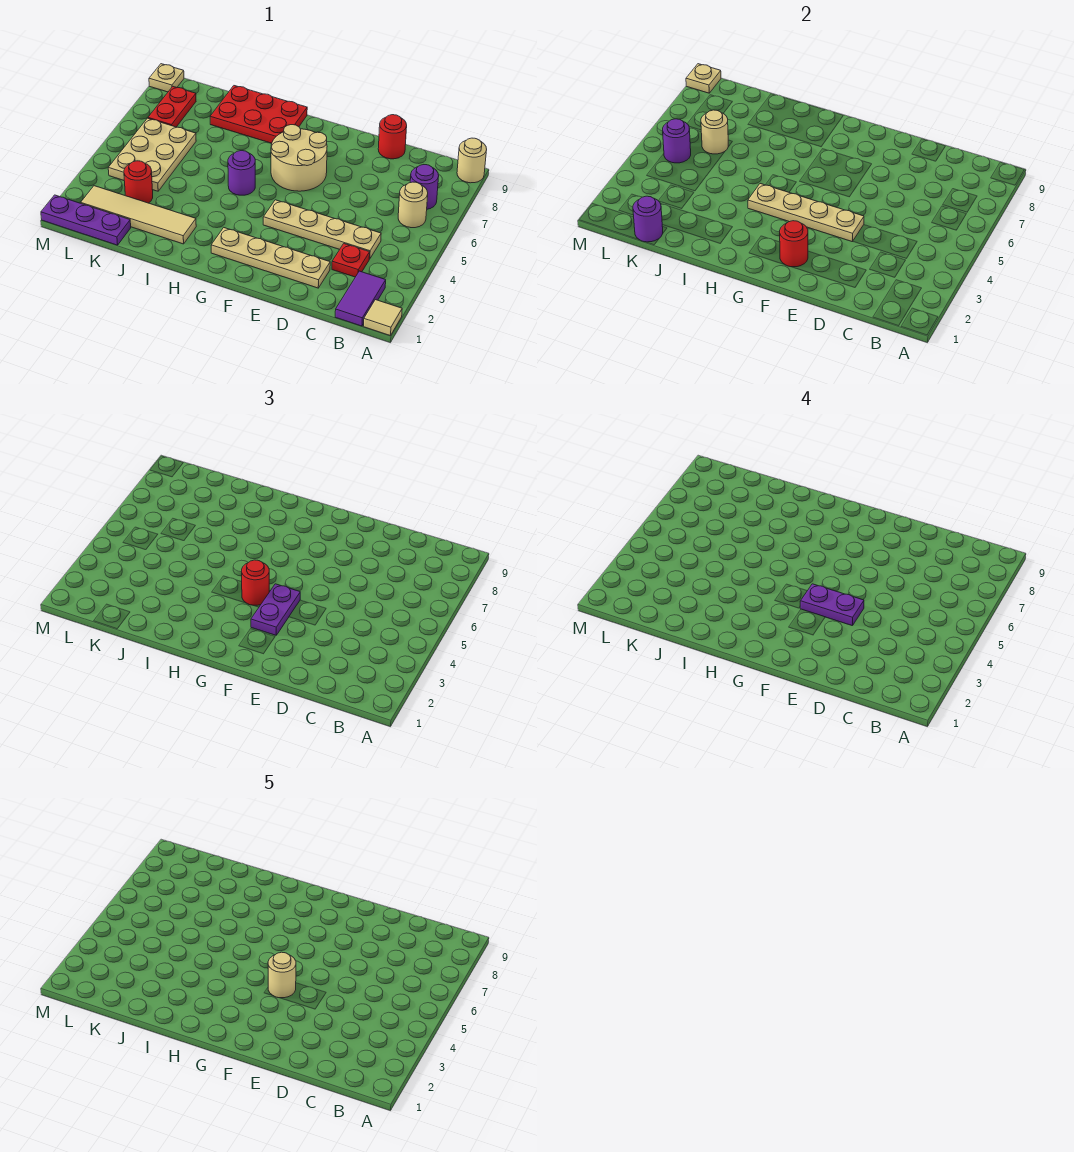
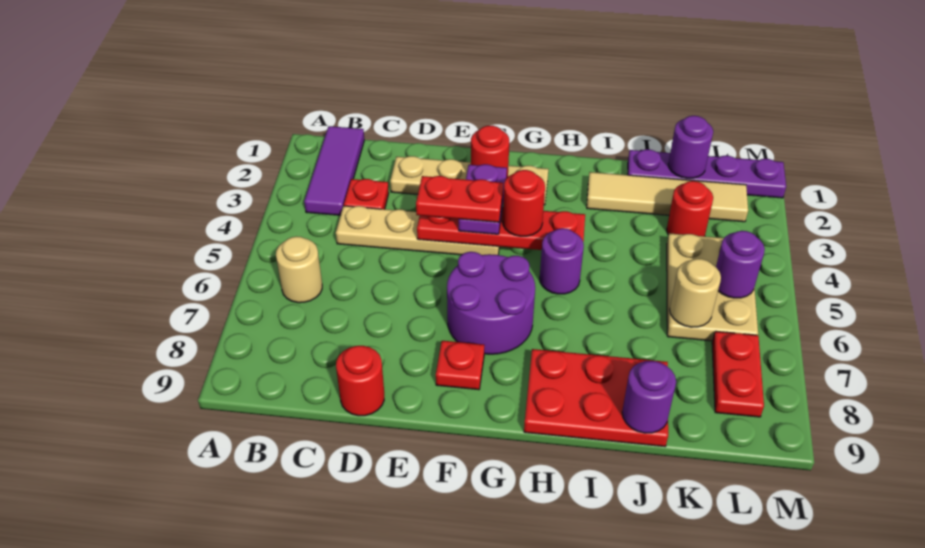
tan tile A1 level 1 -> none
tan round brick A9 level 1 -> none
purple tile B1:B2 level 1 -> purple tile B1:B3 level 1
purple round brick B7 level 1 -> purple round brick J9 level 2
tan plate E4:H4 level 2 -> red plate E4:H4 level 2
purple plate E4:F4 level 4 -> red plate E4:F4 level 4
tan round brick F4 level 5 -> none
tan round brick F6:G7 level 1 -> purple round brick F6:G7 level 1
none -> red plate F8 level 1
purple plate K1:M1 level 1 -> purple plate J1:M1 level 1
tan plate M9 level 1 -> none
tan plate M9 level 2 -> none

